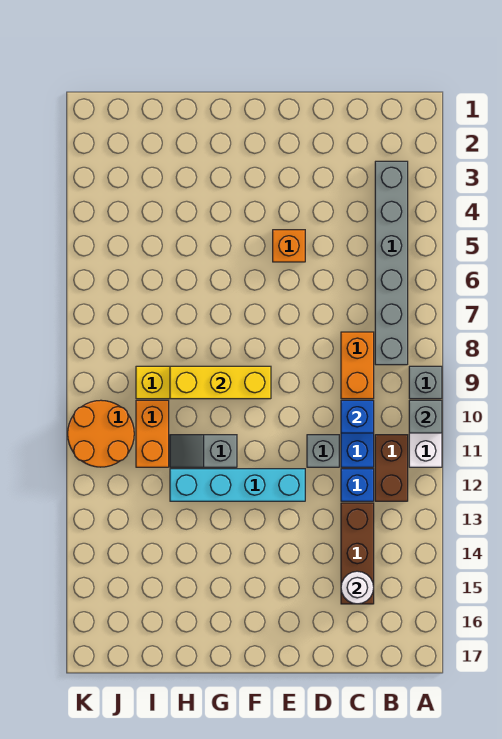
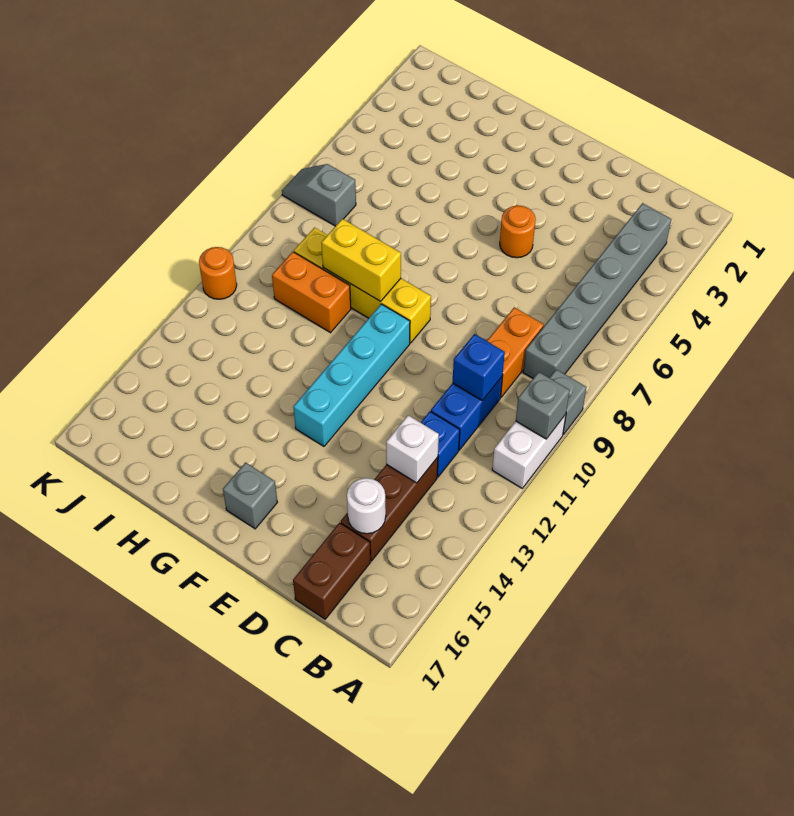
brown brick B11:B12 level 1 -> brown brick C16:C17 level 1
none -> white brick C13 level 2
grey brick D11 level 1 -> grey brick F16 level 1
orange brick E5 level 1 -> orange round brick E5 level 1
cyan brick E12:H12 level 1 -> cyan brick F10:F13 level 1
yellow brick F9:H9 level 2 -> yellow brick G9:H9 level 2
grey slope G11:H11 level 1 top G -> grey slope J7:K7 level 1 top J
orange brick I10:I11 level 1 -> orange brick H10:I10 level 1
orange round brick J10:K11 level 1 -> orange round brick K11 level 1

